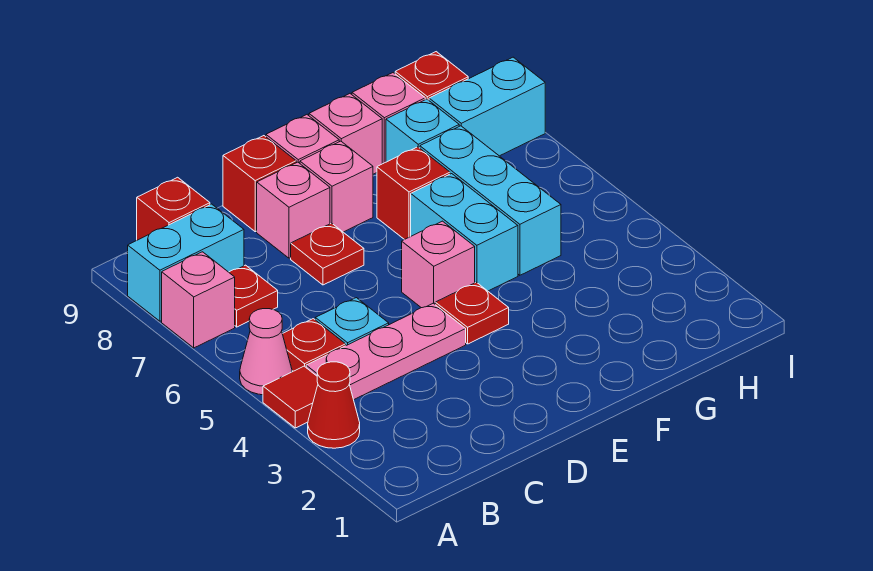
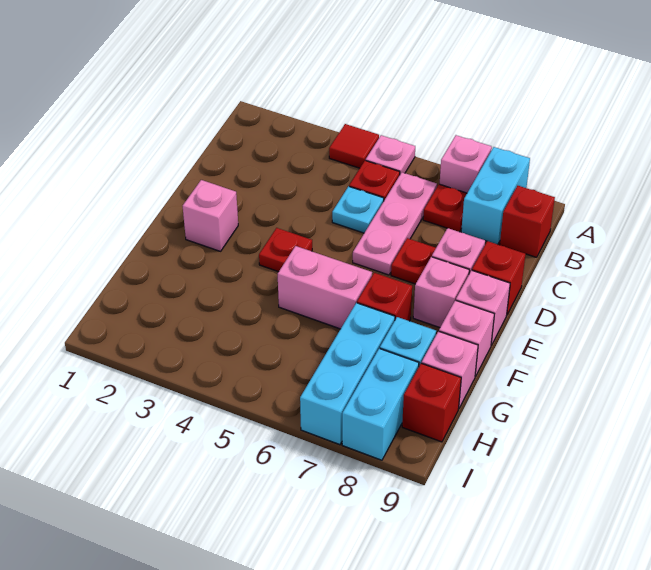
red cone A3 level 1 -> none
pink cone A5 level 1 -> pink plate A5 level 1
pink plate B4:D4 level 1 -> pink plate B6:D6 level 1
pink brick E5 level 1 -> pink brick E2 level 1
cyan brick F5:F6 level 1 -> pink brick F5:F6 level 1
cyan brick G5:G7 level 1 -> cyan brick G7:I7 level 1

